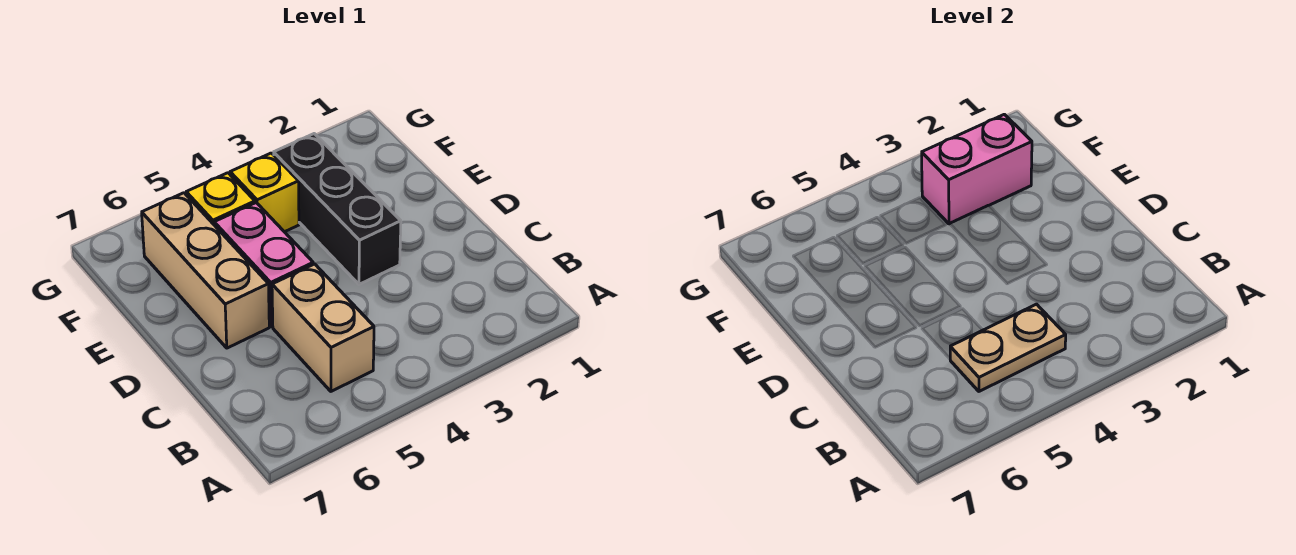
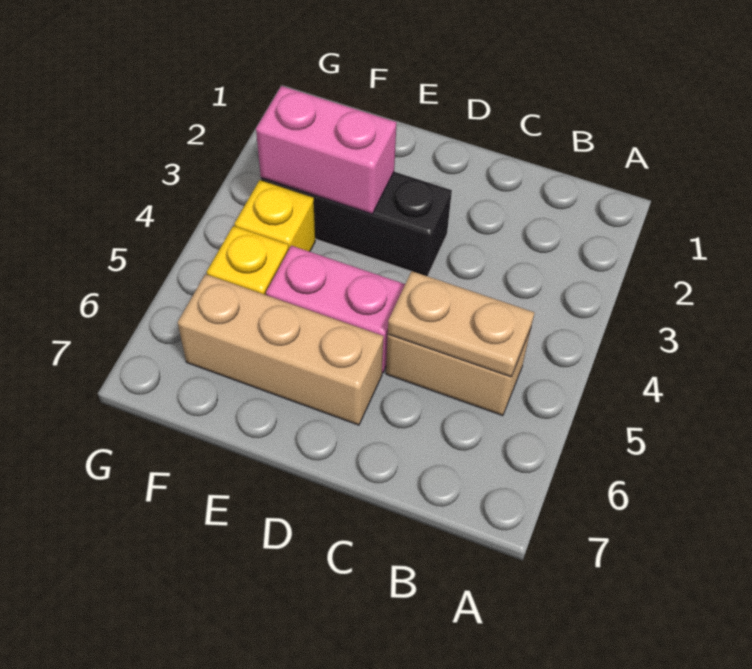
tan plate B4:B5 level 2 -> tan plate B5:C5 level 2
pink brick F2:F3 level 2 -> pink brick E3:F3 level 2

